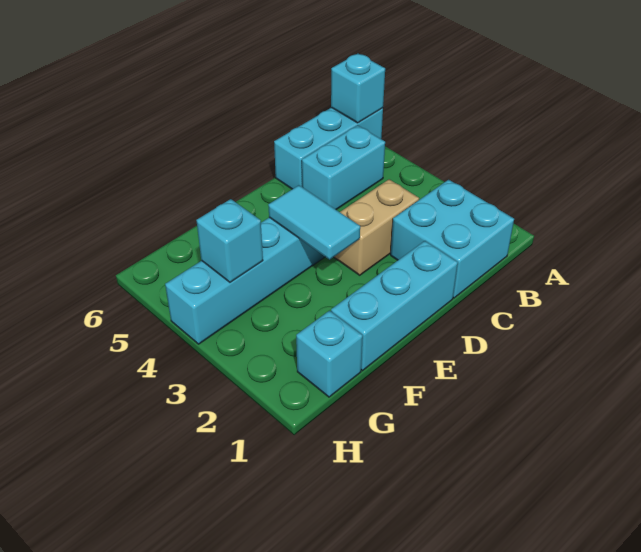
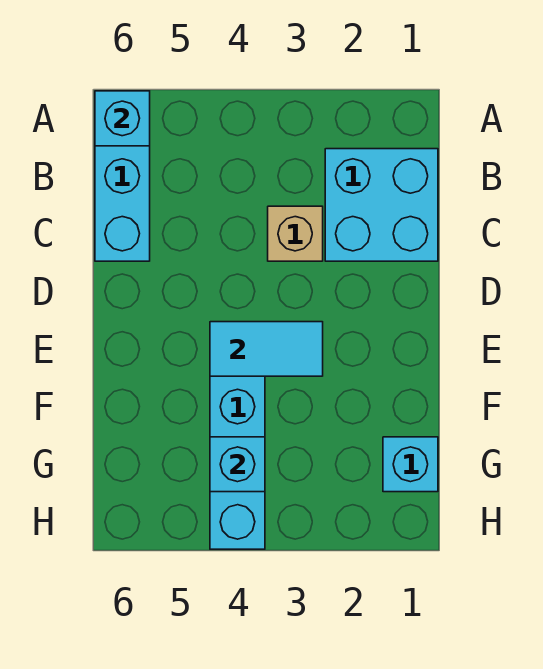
cyan brick B5:C5 level 1 -> none
tan brick C3:D3 level 1 -> tan brick C3 level 1
cyan brick D1:F1 level 1 -> none

